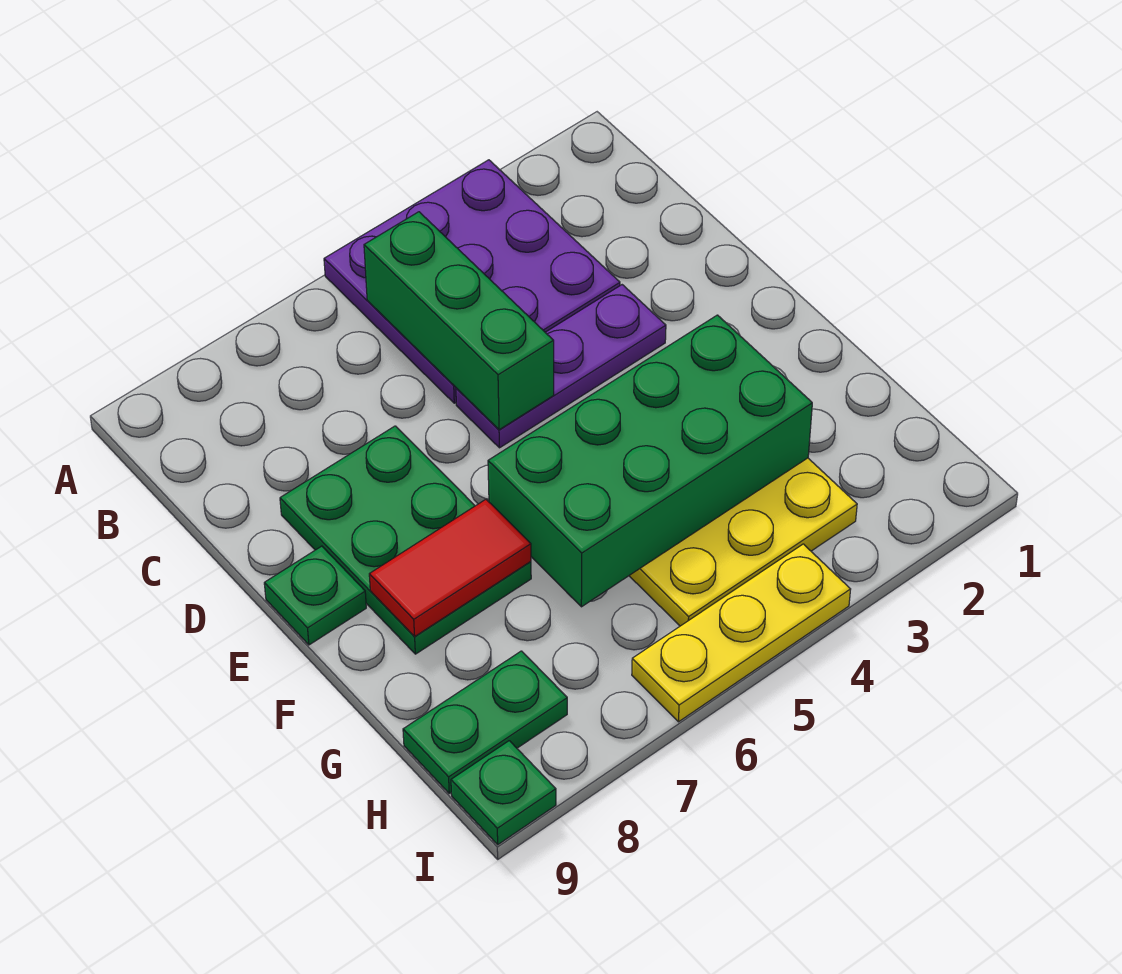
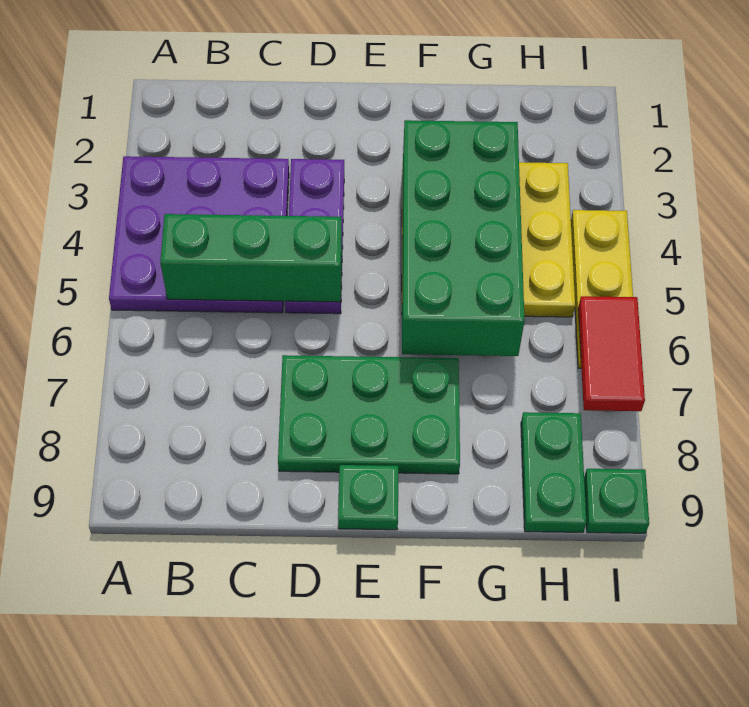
red tile F7:F8 level 2 -> red tile I6:I7 level 2

